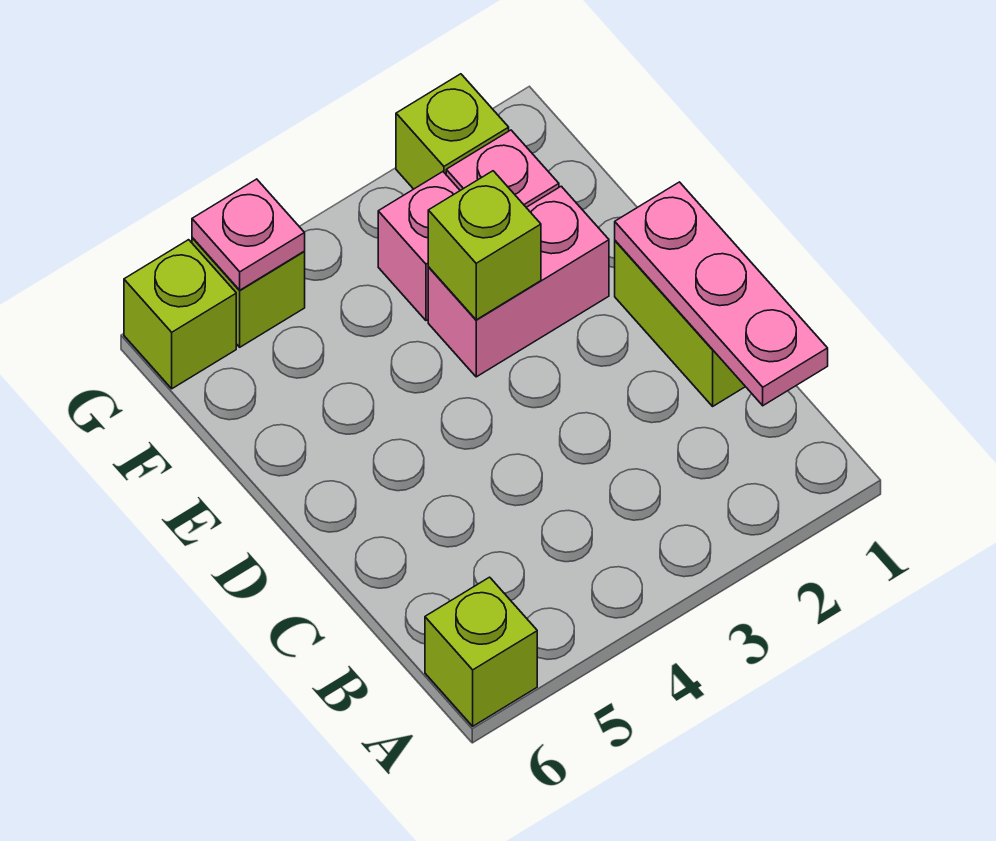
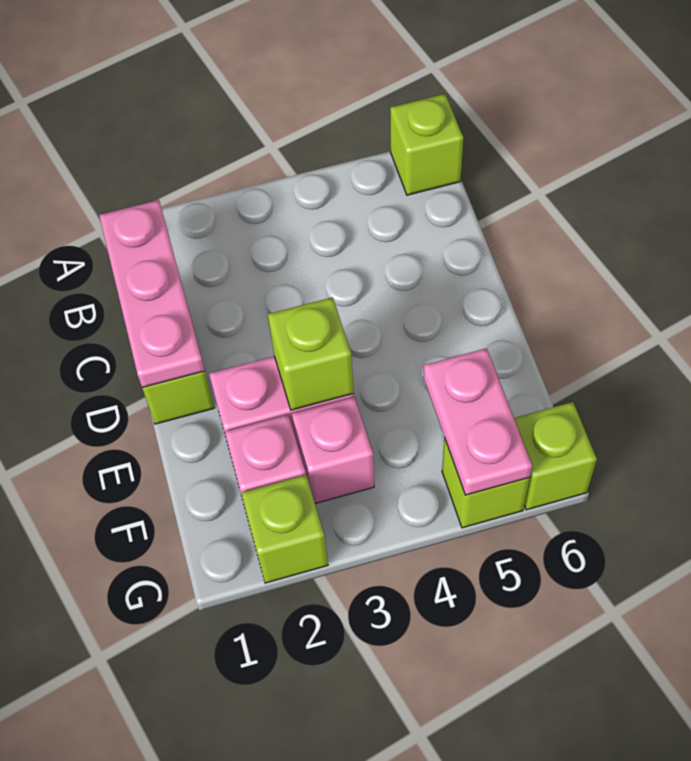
pink plate G5 level 2 -> pink plate F5:G5 level 2

